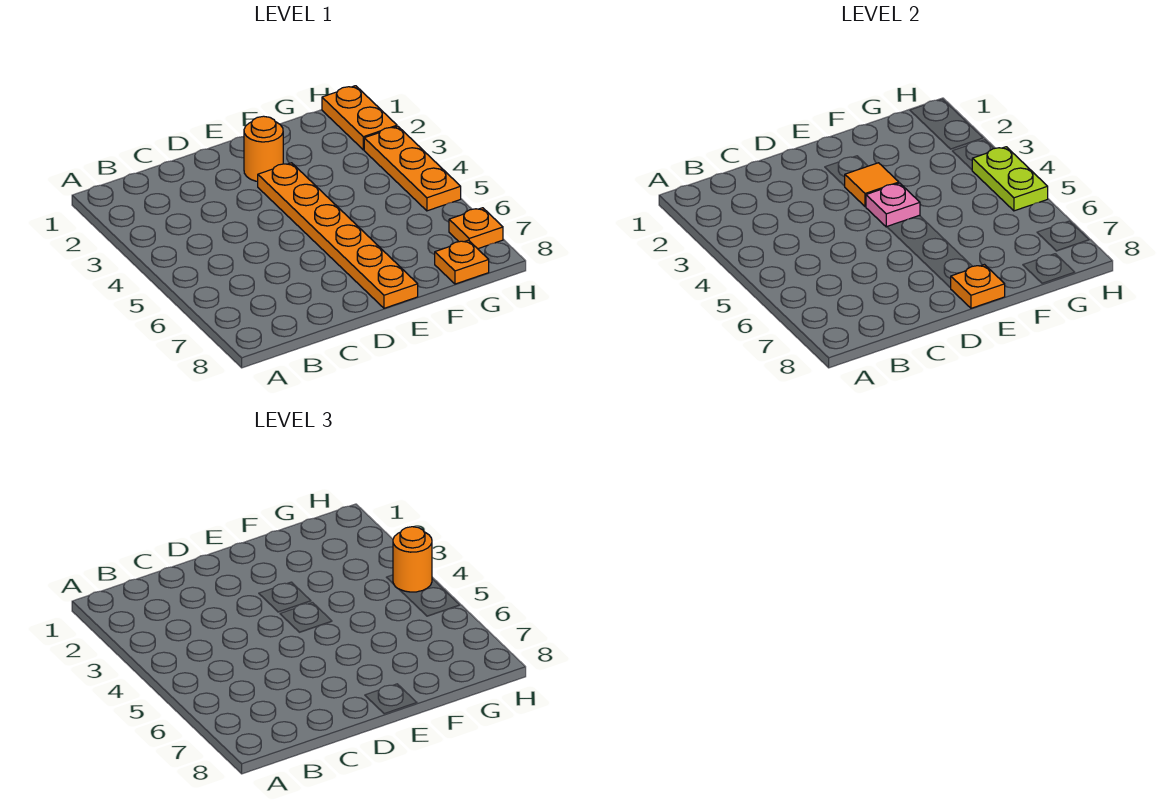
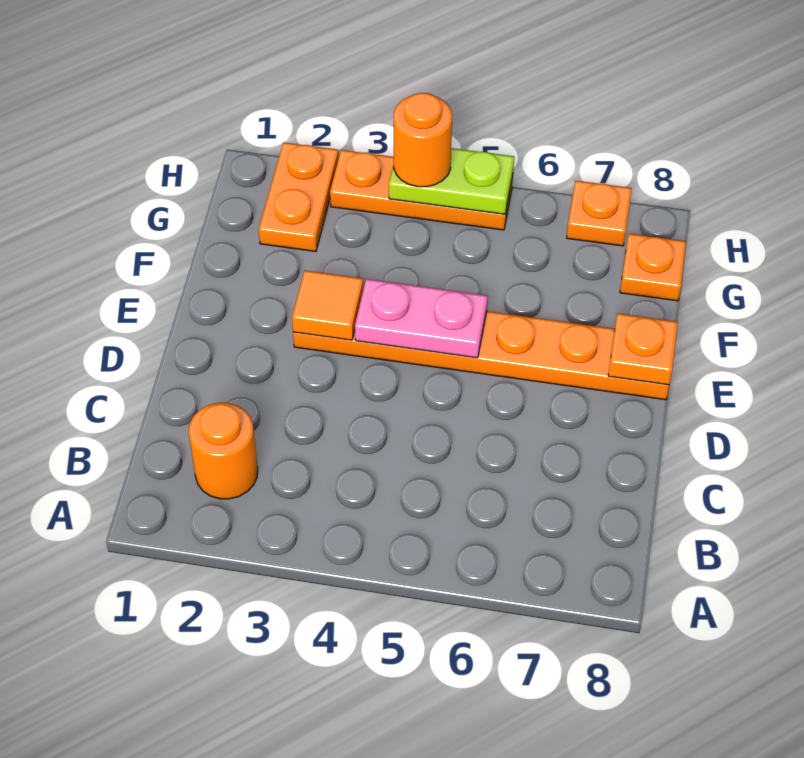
orange round brick E2 level 1 -> orange round brick B2 level 1
pink plate E4 level 2 -> pink plate E4:E5 level 2
orange plate H1:H2 level 1 -> orange plate G2:H2 level 1

